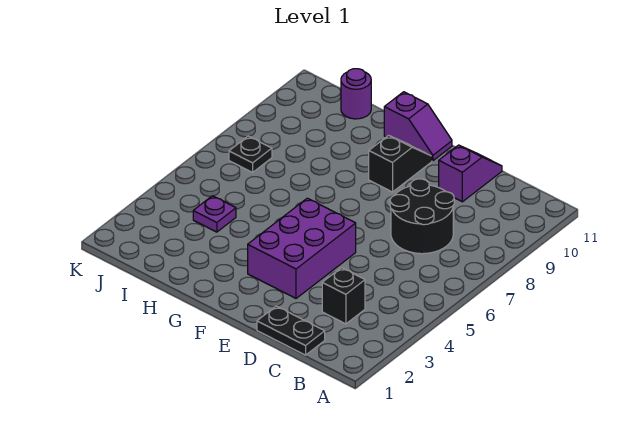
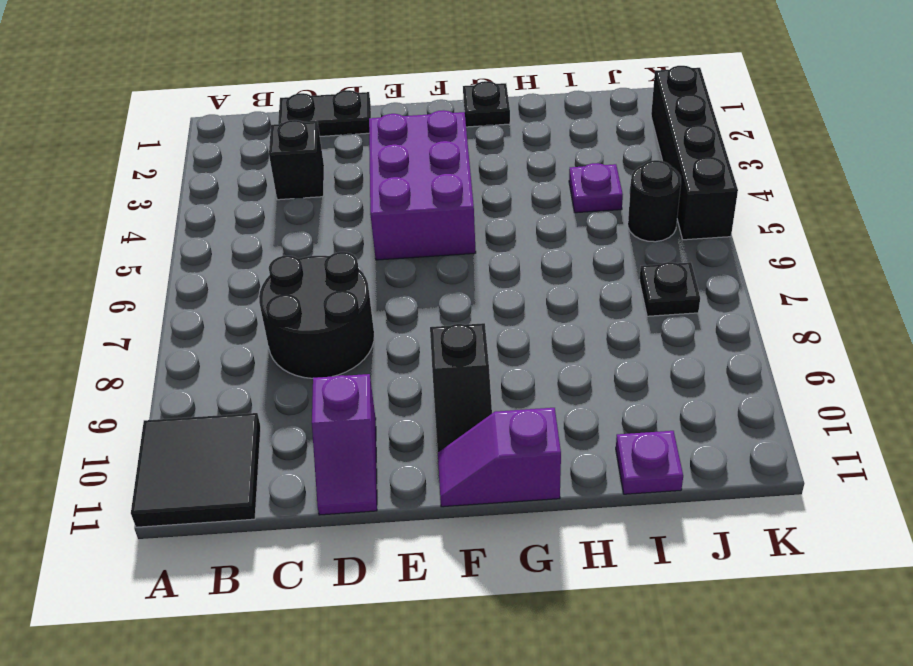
none -> black tile A10:B11 level 1
none -> black plate G1 level 1
purple round brick I11 level 1 -> purple plate I11 level 1
none -> black round brick J5 level 1
none -> black brick K2:K5 level 1

